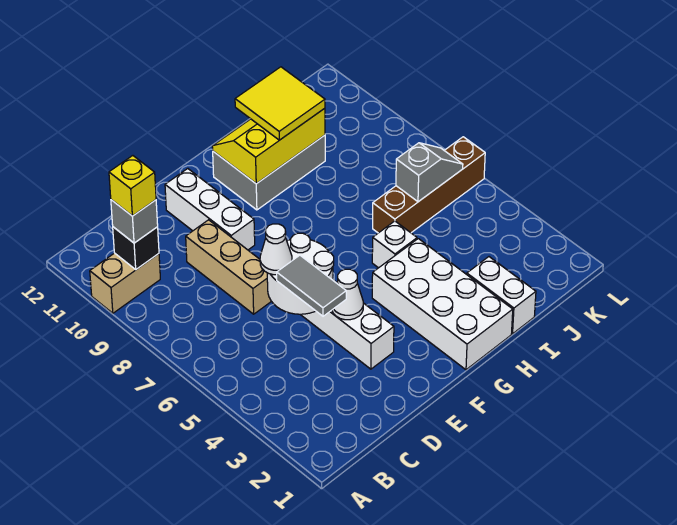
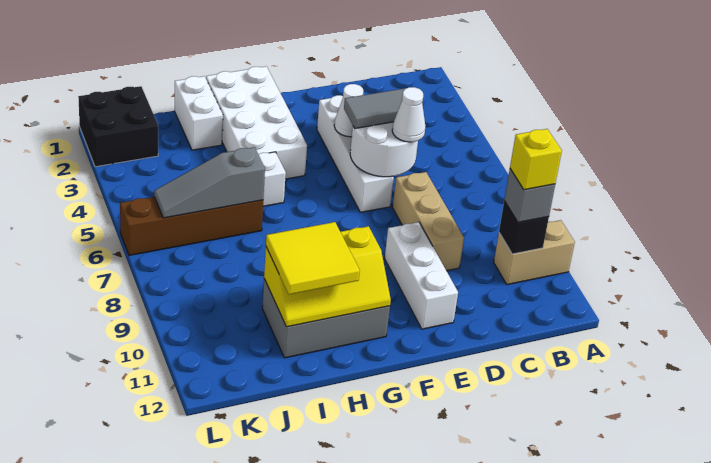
grey tile D4:D5 level 3 -> grey tile D5:E5 level 3
grey slope J6:K6 level 2 top J -> grey slope I6:K6 level 2 top I
none -> black brick K1:L2 level 1

